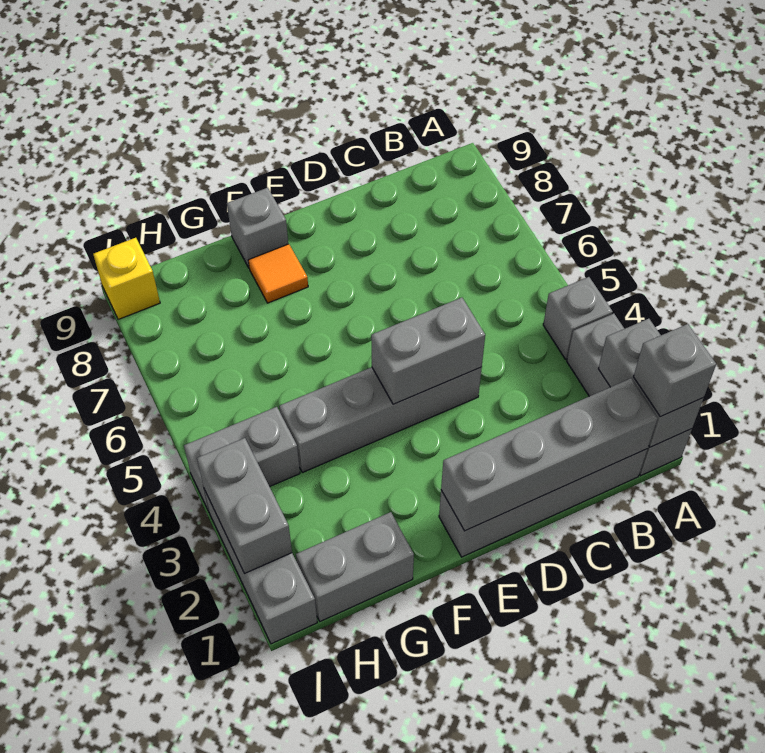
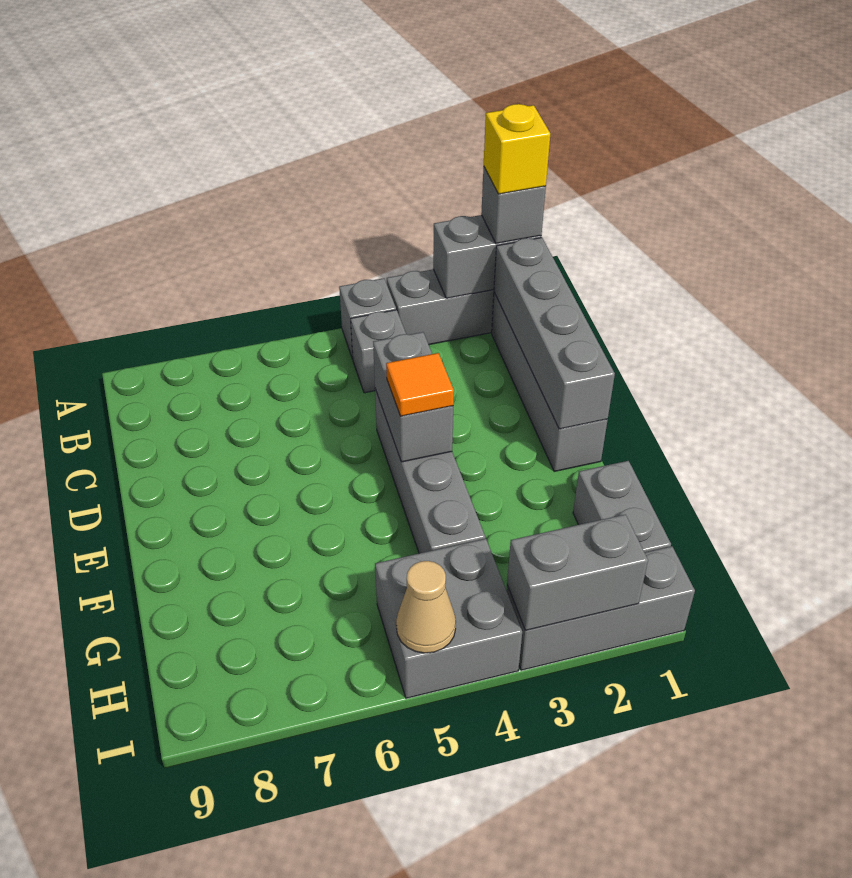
orange tile F8 level 1 -> orange tile E4 level 3
grey brick F9 level 1 -> grey brick B4 level 1
grey brick H4:I4 level 1 -> grey brick H4:I5 level 1
none -> tan cone I5 level 2
yellow brick I9 level 1 -> yellow brick A1 level 4

